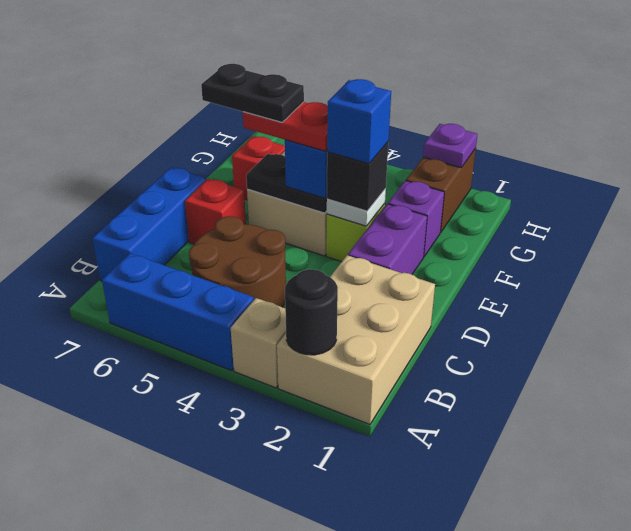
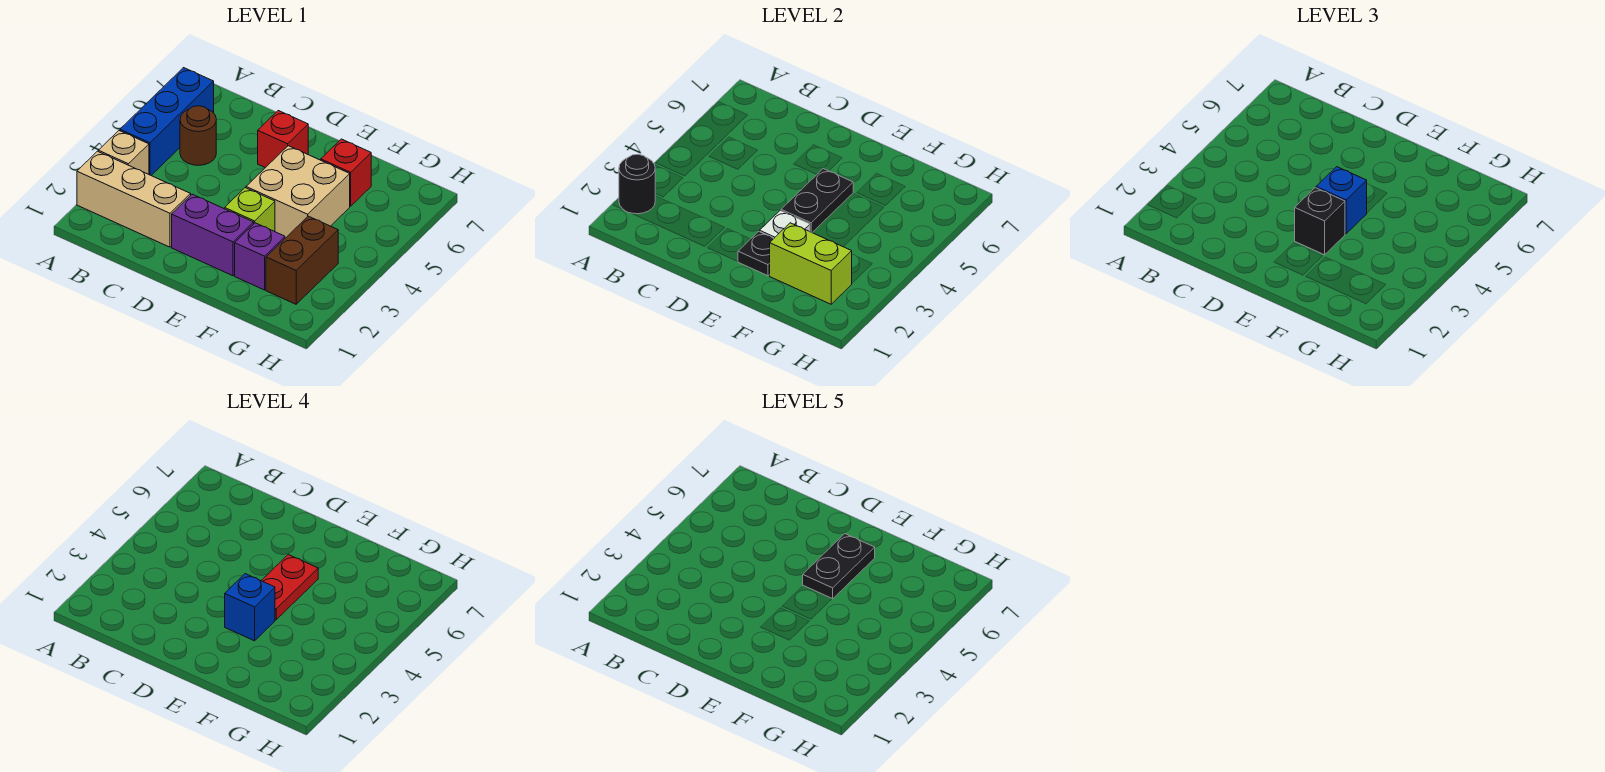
tan brick A1:C2 level 1 -> tan brick A2:C2 level 1
brown round brick B4:C5 level 1 -> brown round brick B5 level 1
blue brick B7:D7 level 1 -> none
none -> black plate E2 level 2
none -> lime brick F2:G2 level 2
brown brick G2:H2 level 1 -> brown brick G2:G3 level 1
purple plate H2 level 2 -> none

